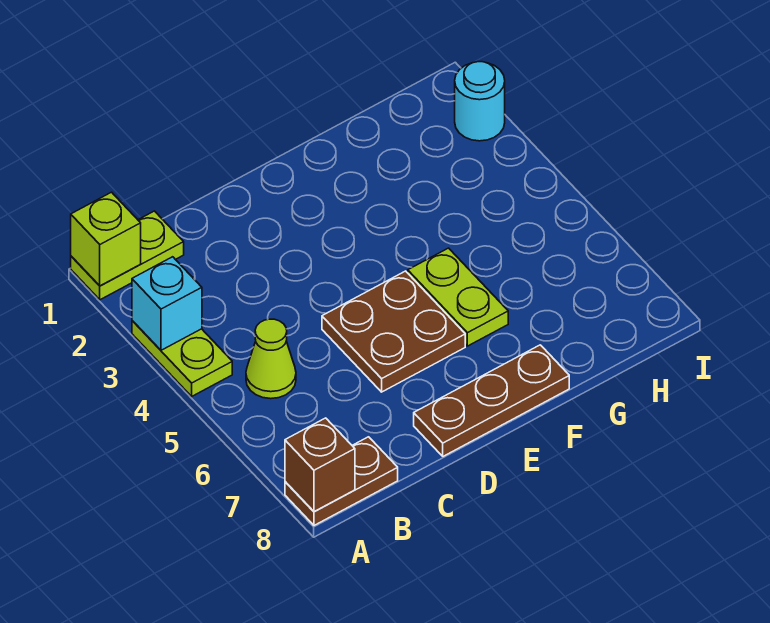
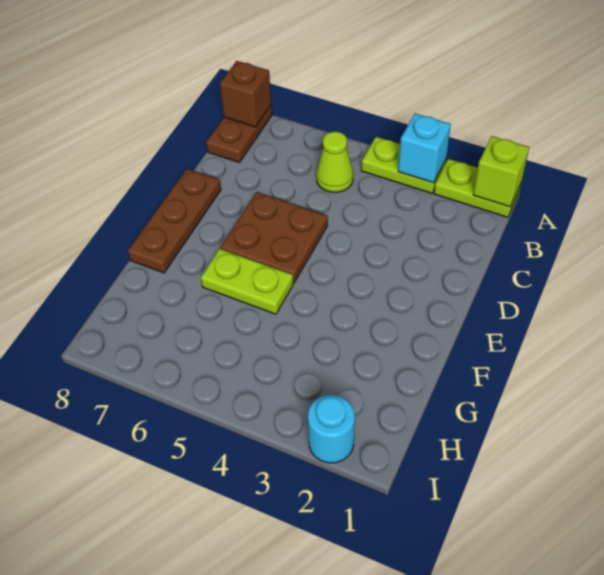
lime plate A1:B1 level 1 -> lime plate A1:A2 level 1

